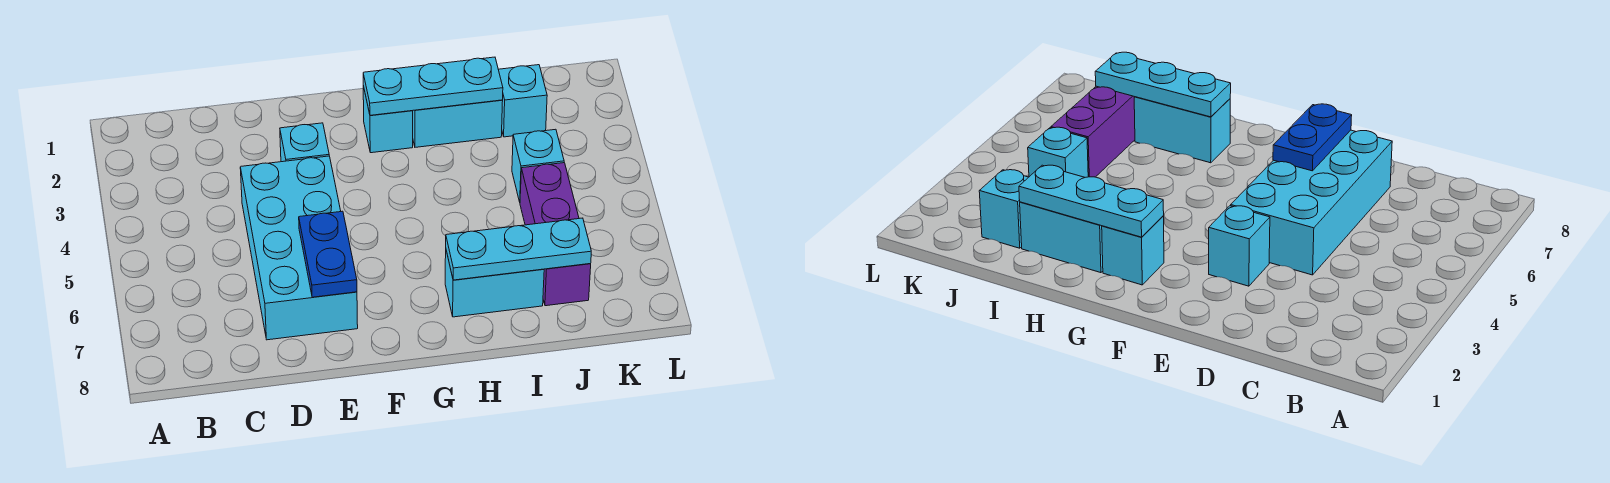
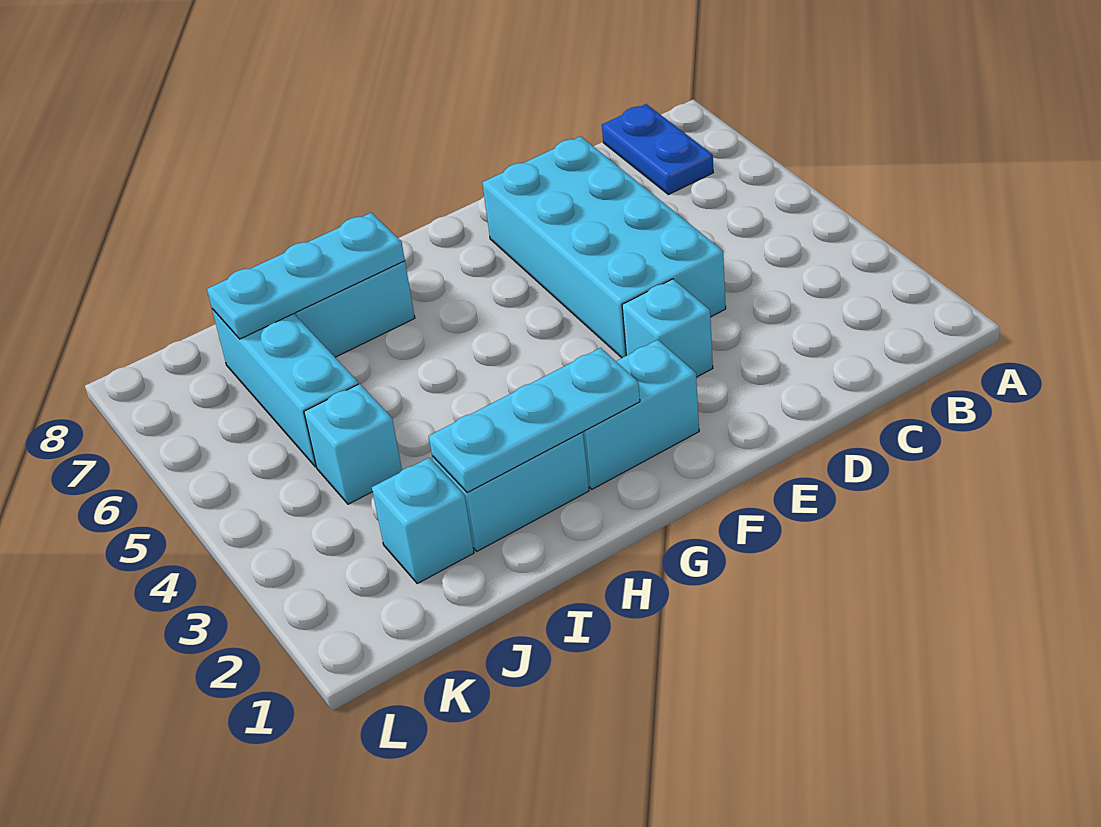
blue plate E6:E7 level 2 -> blue plate B7:B8 level 1
cyan brick G2 level 1 -> cyan brick F2:G2 level 1
purple brick J5:J7 level 1 -> cyan brick J5:J7 level 1

